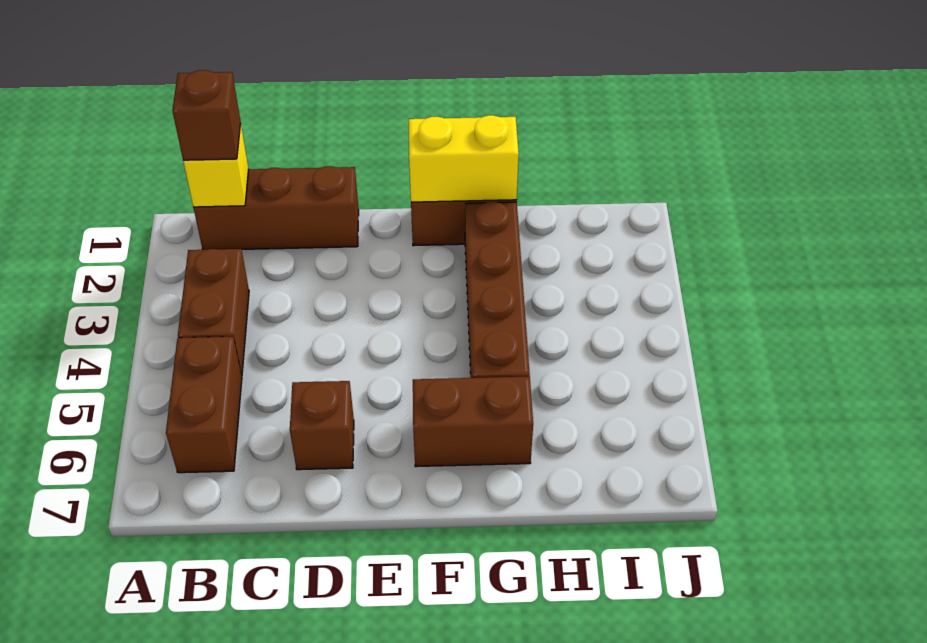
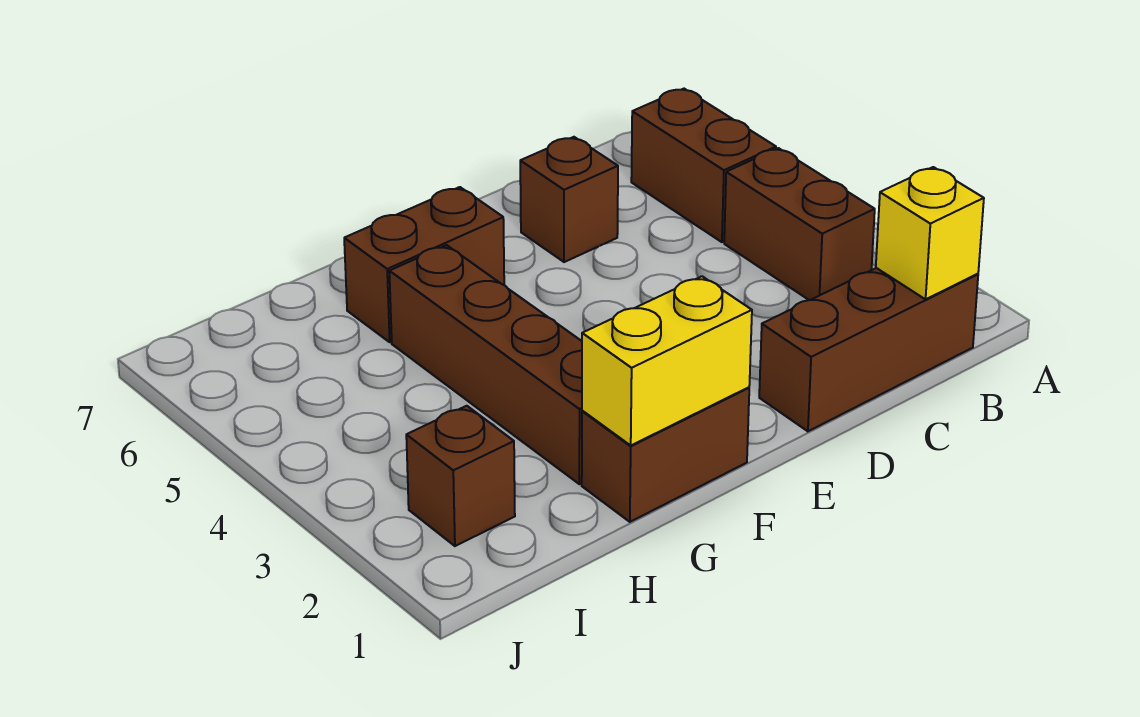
brown brick B1 level 3 -> brown brick I2 level 1

